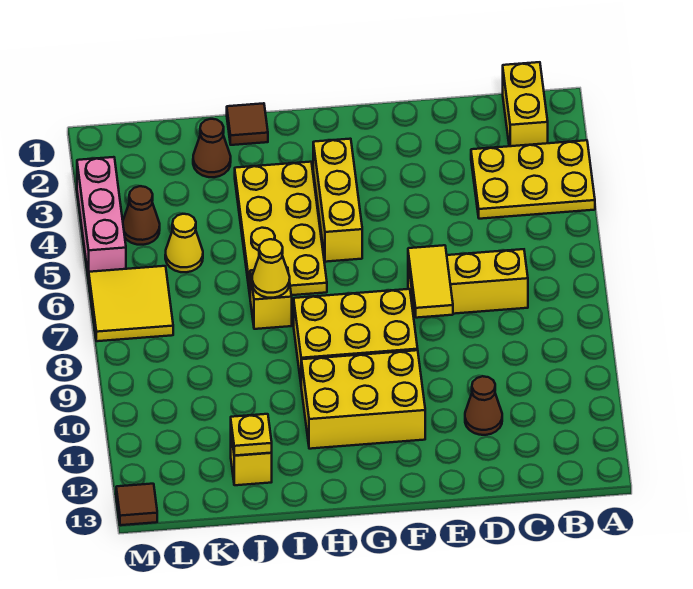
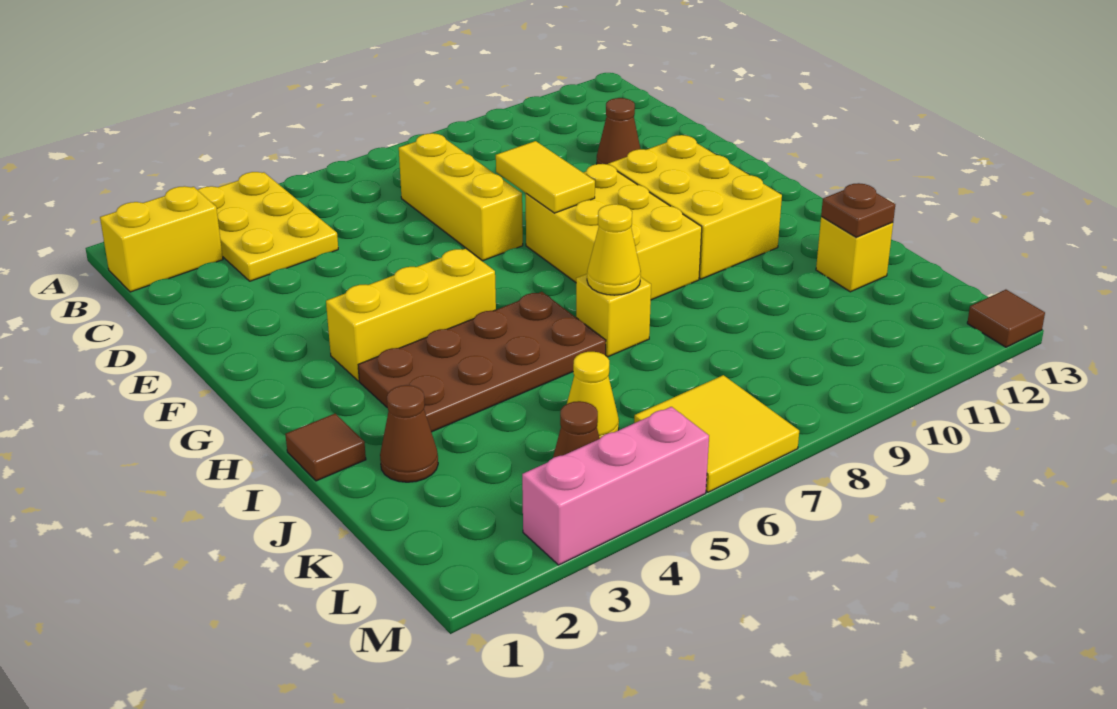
yellow tile E7:E8 level 2 -> yellow tile E8:F8 level 2
yellow plate H3:I6 level 1 -> brown plate H3:I6 level 1
yellow plate J12 level 2 -> brown plate J12 level 2

